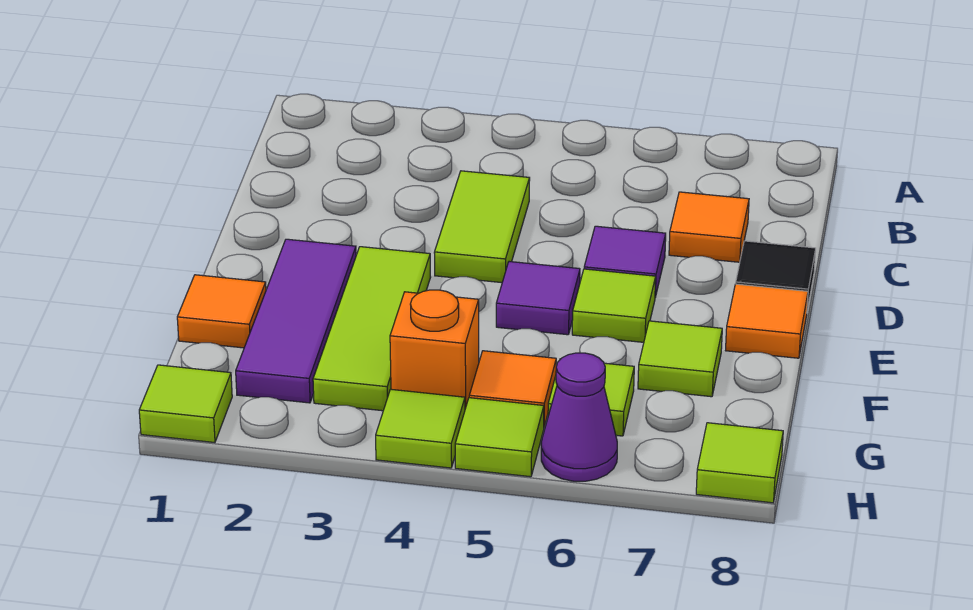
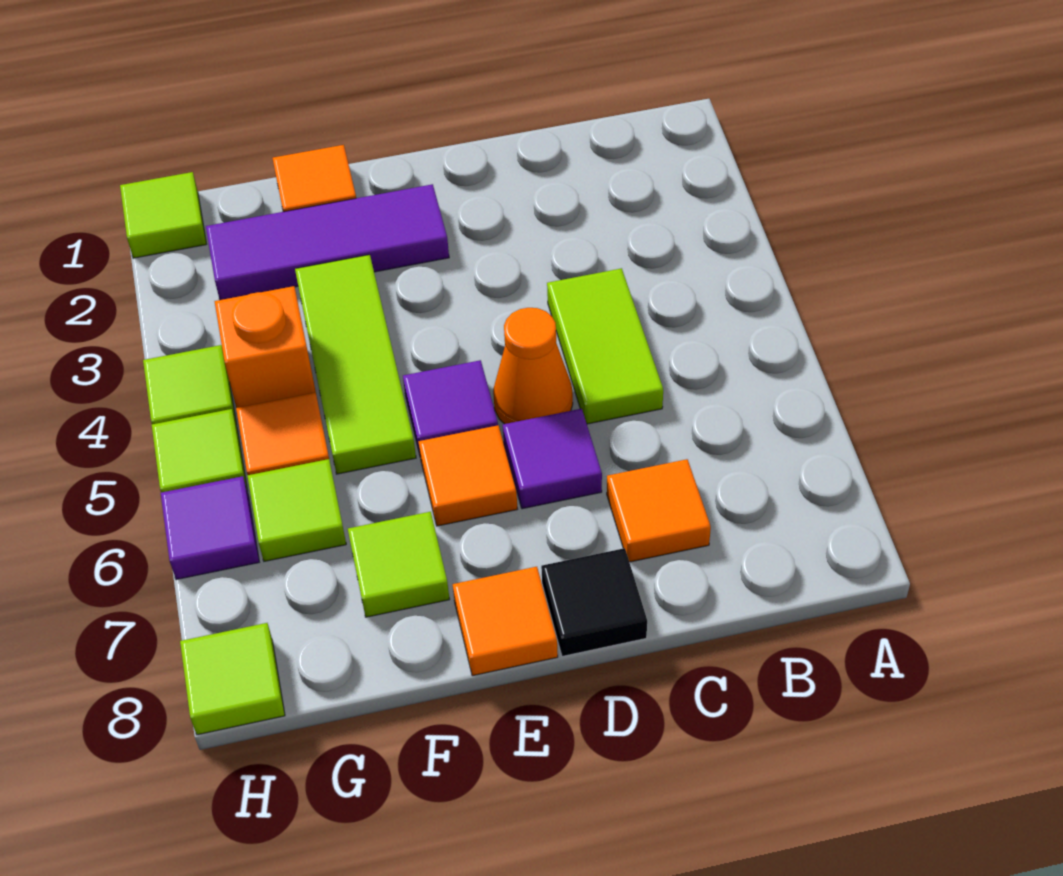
lime tile C4:D4 level 1 -> lime tile C4:C5 level 1
none -> orange cone D5 level 1
lime tile E3:G3 level 1 -> lime tile F3:F5 level 1
lime tile E6 level 1 -> orange tile E6 level 1
purple cone H6 level 1 -> purple tile H6 level 1

